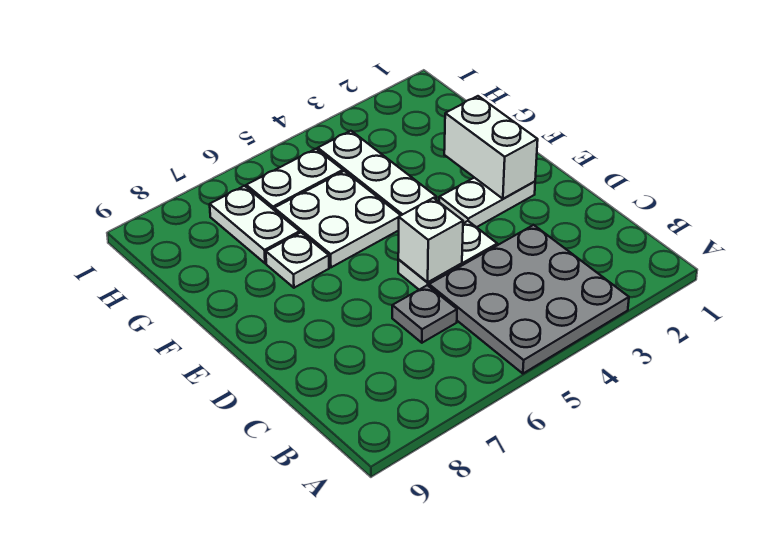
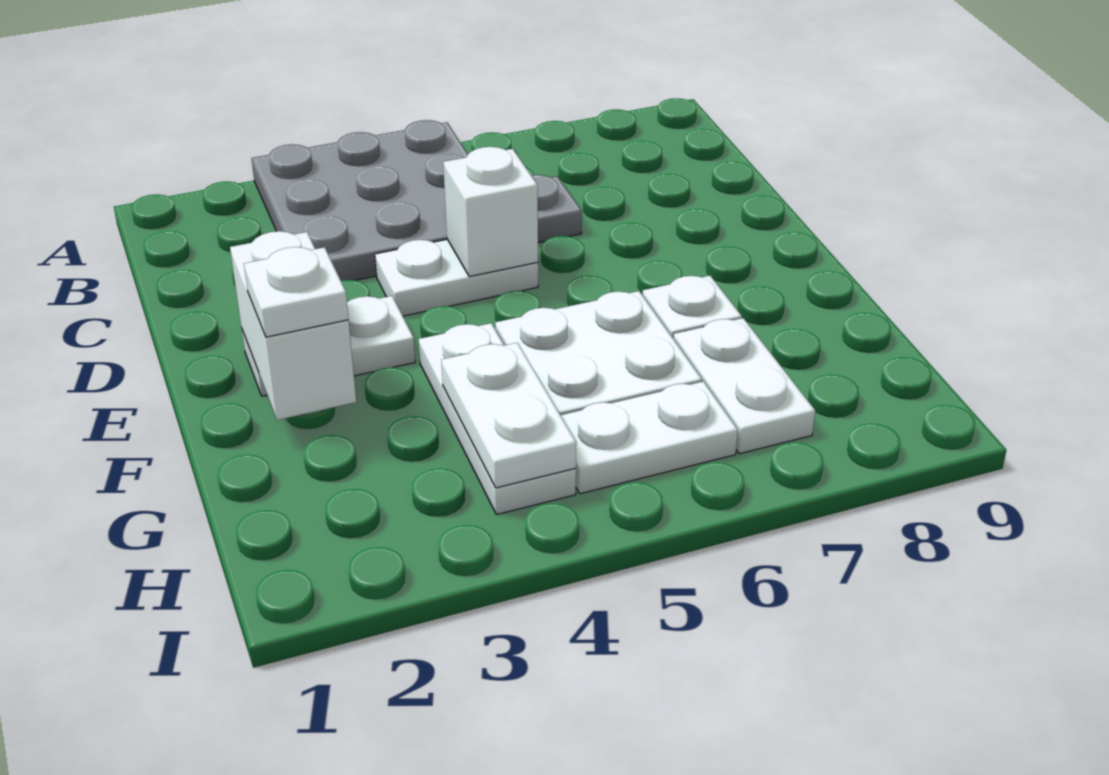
none -> white plate F2 level 3
none -> white plate G4:H4 level 2

